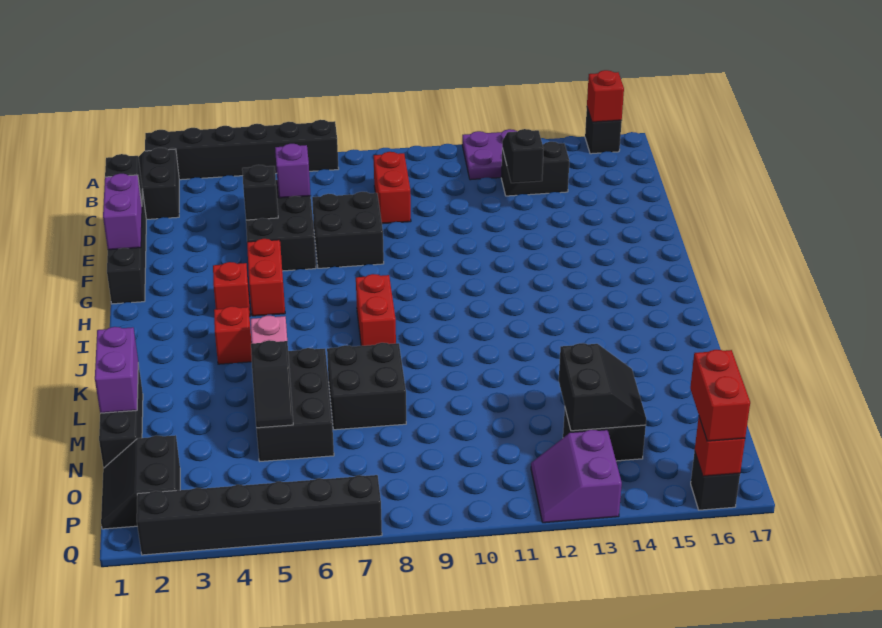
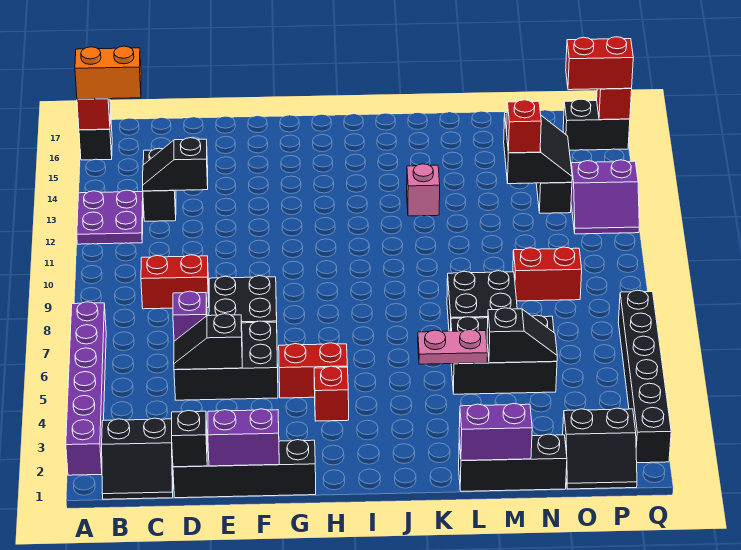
black brick A2:A7 level 1 -> purple brick A2:A7 level 1
none -> orange brick A16:B16 level 3
red brick I8:J8 level 1 -> red brick N9:O9 level 1
red brick J4 level 1 -> red brick N13 level 3
none -> pink brick K13 level 1
black slope N13:O14 level 2 top 13 -> black slope N13:O14 level 2 top N
black brick Q16 level 1 -> black brick P16:Q16 level 1

